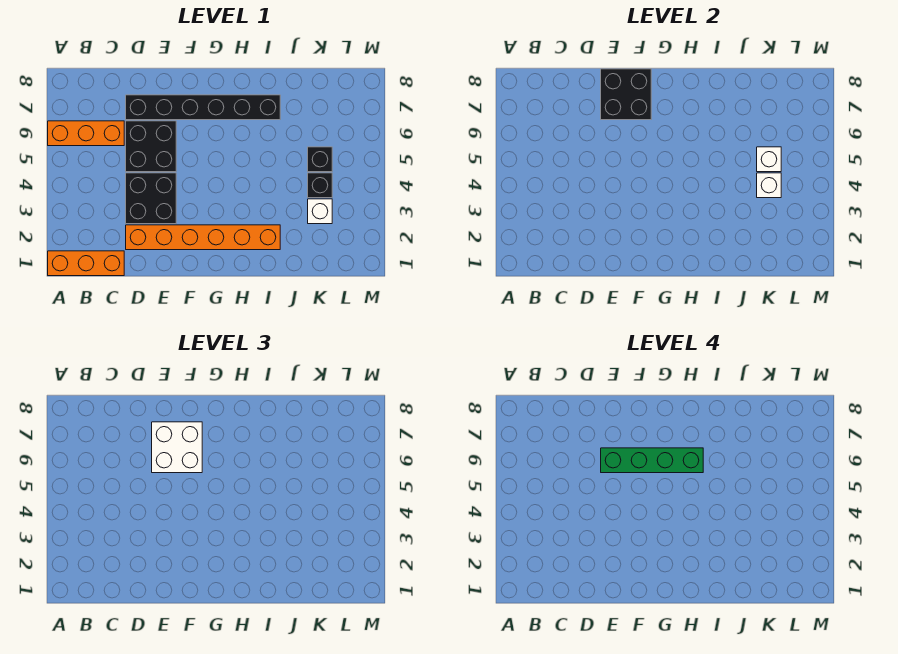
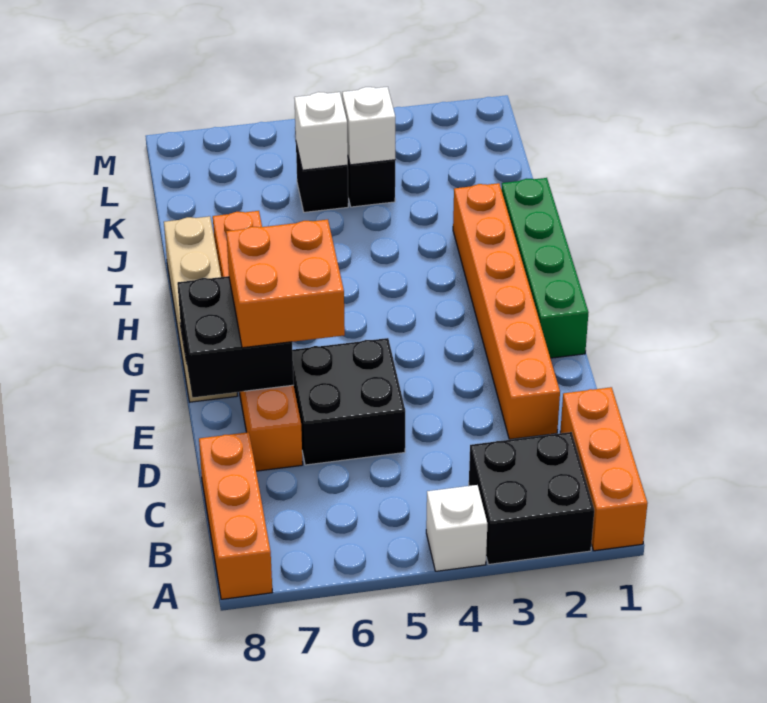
orange brick A6:C6 level 1 -> orange brick A8:C8 level 1
black brick D3:E4 level 1 -> black brick A2:B3 level 1
black brick D7:I7 level 1 -> orange brick D7:I7 level 1
white brick E6:F7 level 3 -> orange brick E6:F7 level 3
green brick E6:H6 level 4 -> green brick F1:I1 level 1
none -> tan brick F8:I8 level 1
white brick K3 level 1 -> white brick A4 level 1

